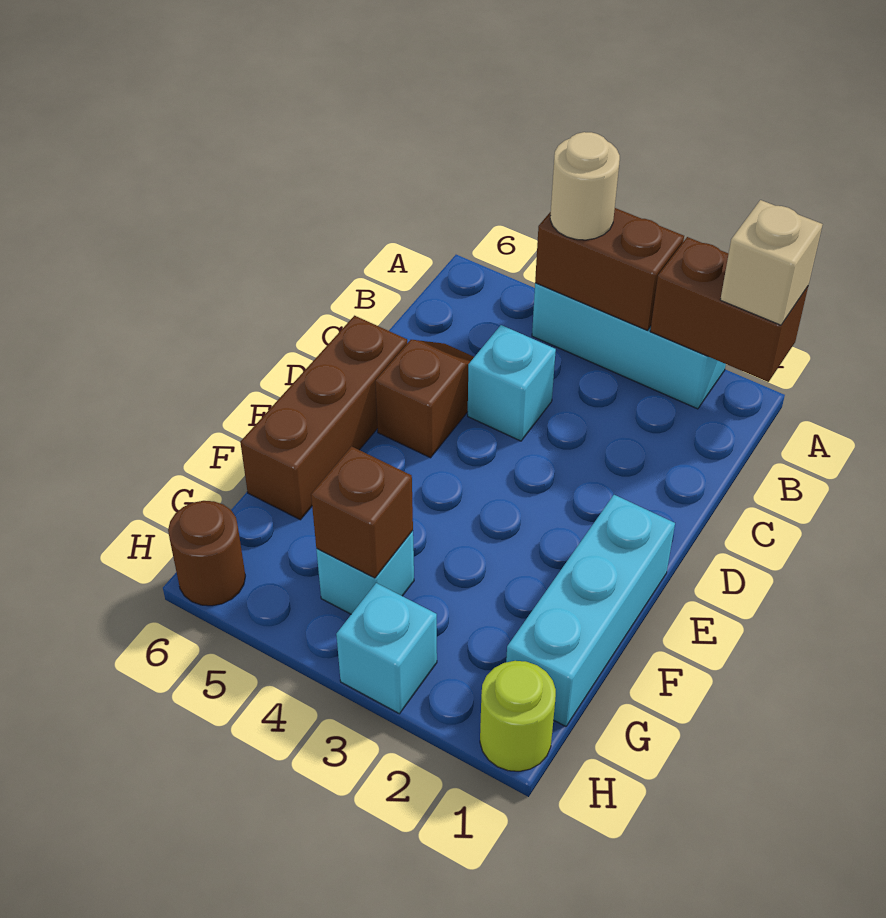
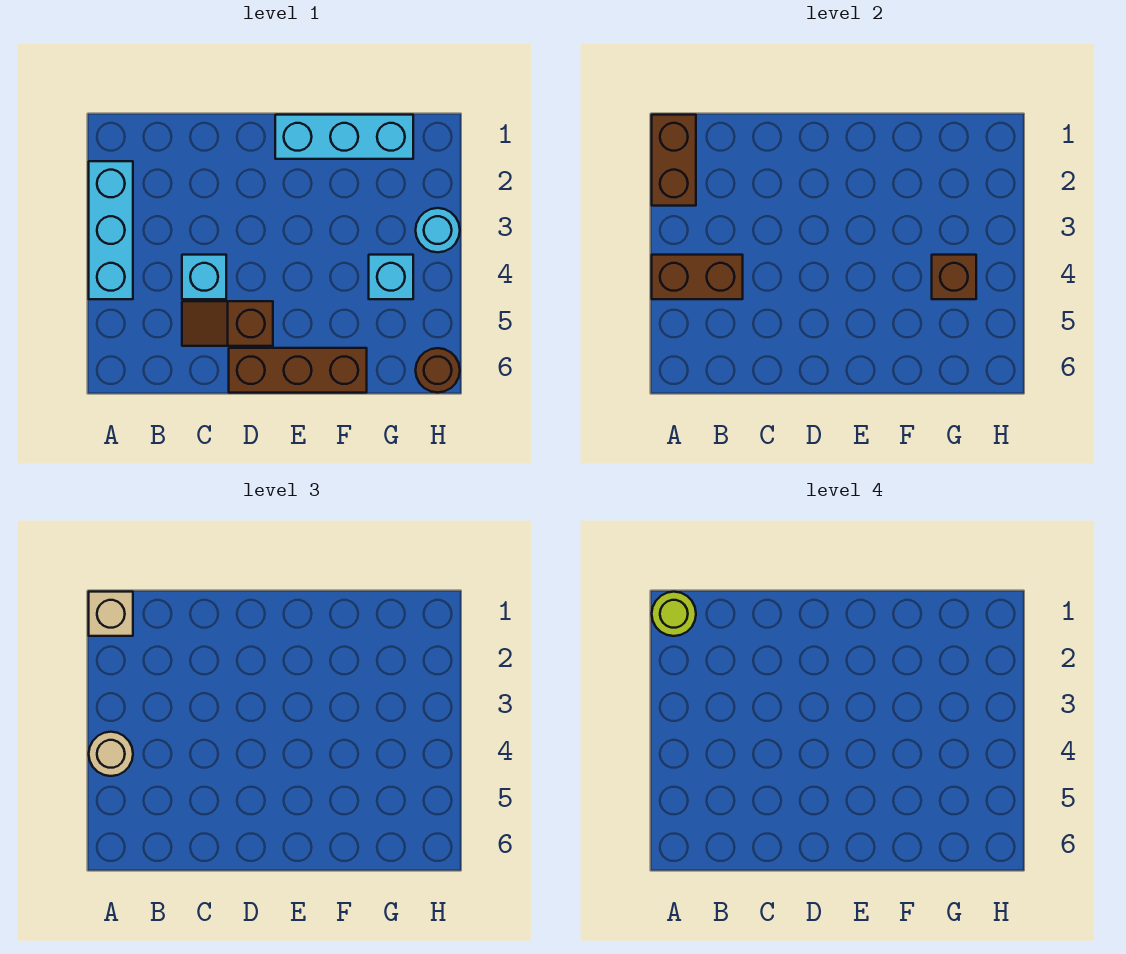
brown brick A3:A4 level 2 -> brown brick A4:B4 level 2
lime round brick H1 level 1 -> lime round brick A1 level 4
cyan brick H3 level 1 -> cyan round brick H3 level 1

